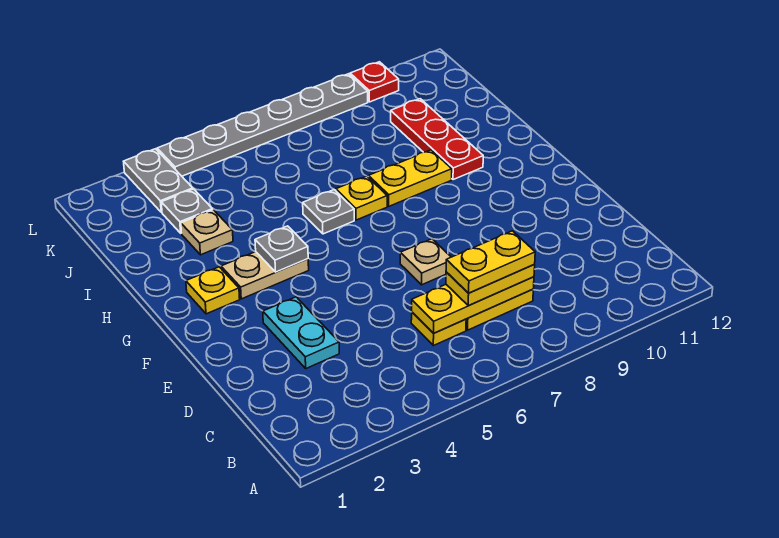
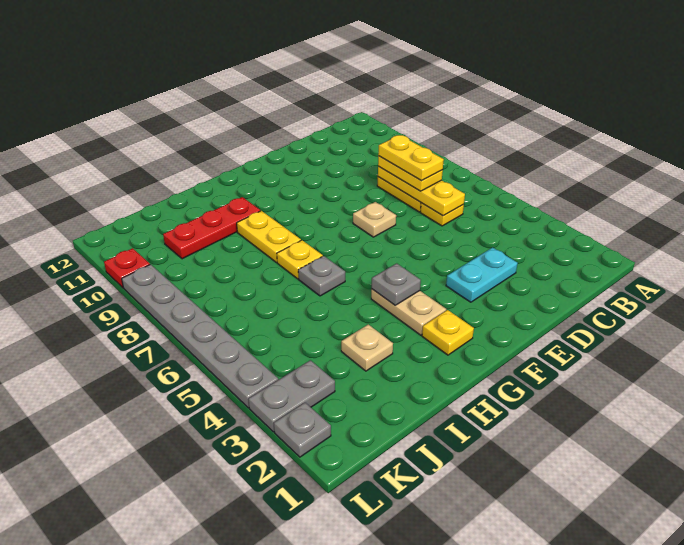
grey plate J3 level 1 -> grey plate L2 level 1

